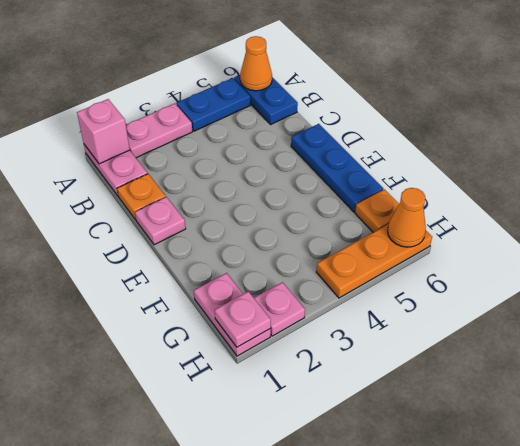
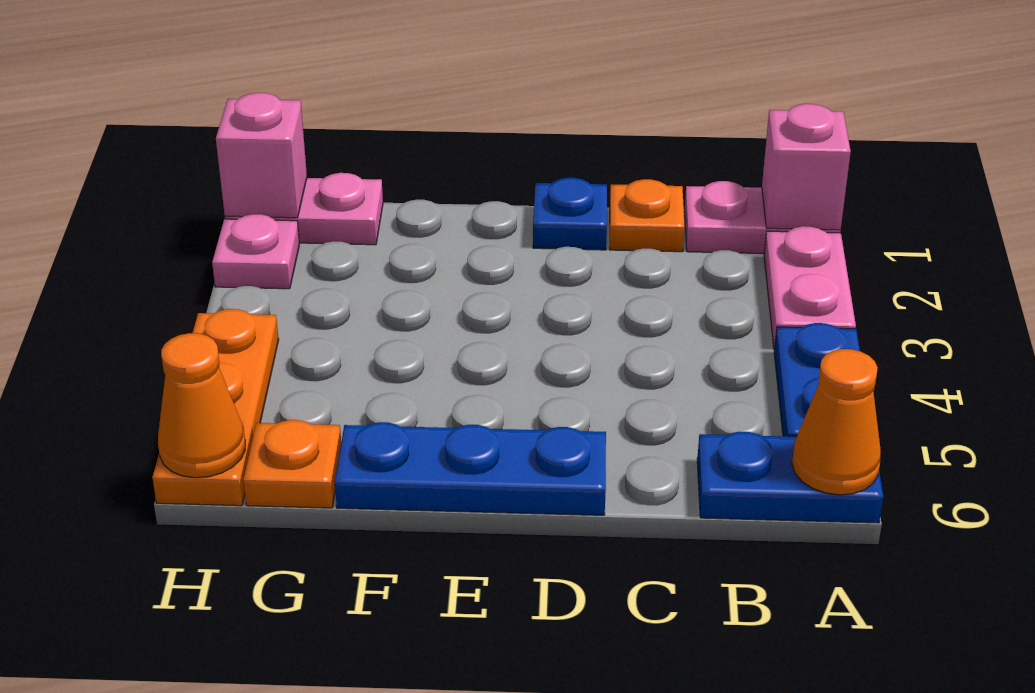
pink plate D1 level 1 -> blue plate D1 level 1
pink plate H1 level 2 -> pink brick H1 level 2

